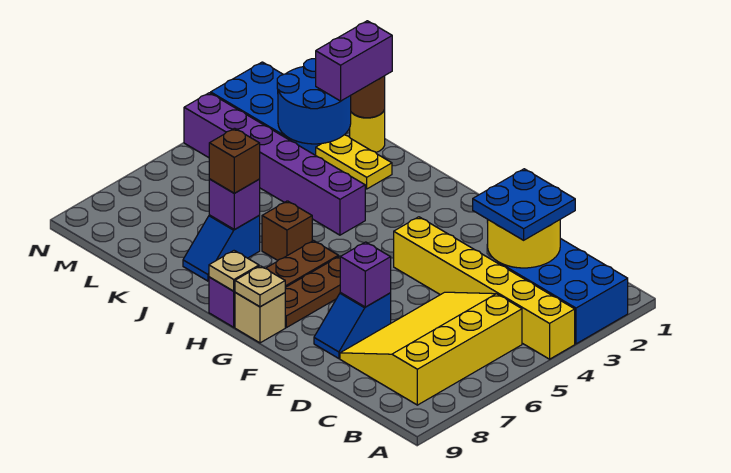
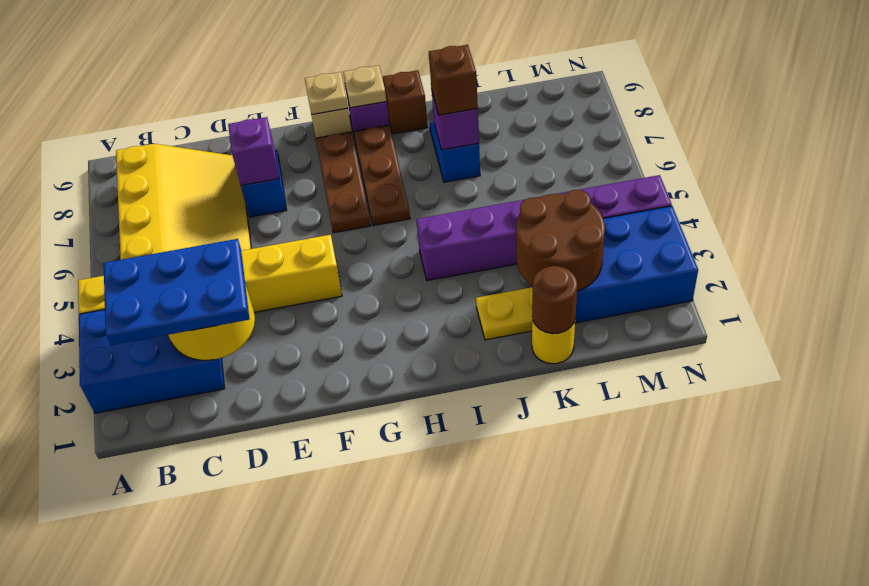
blue plate C2:D3 level 3 -> blue plate B2:D3 level 3
brown brick I6 level 1 -> brown brick I9 level 1
purple brick K1:K2 level 3 -> none
blue round brick K2:L3 level 2 -> brown round brick K2:L3 level 2

